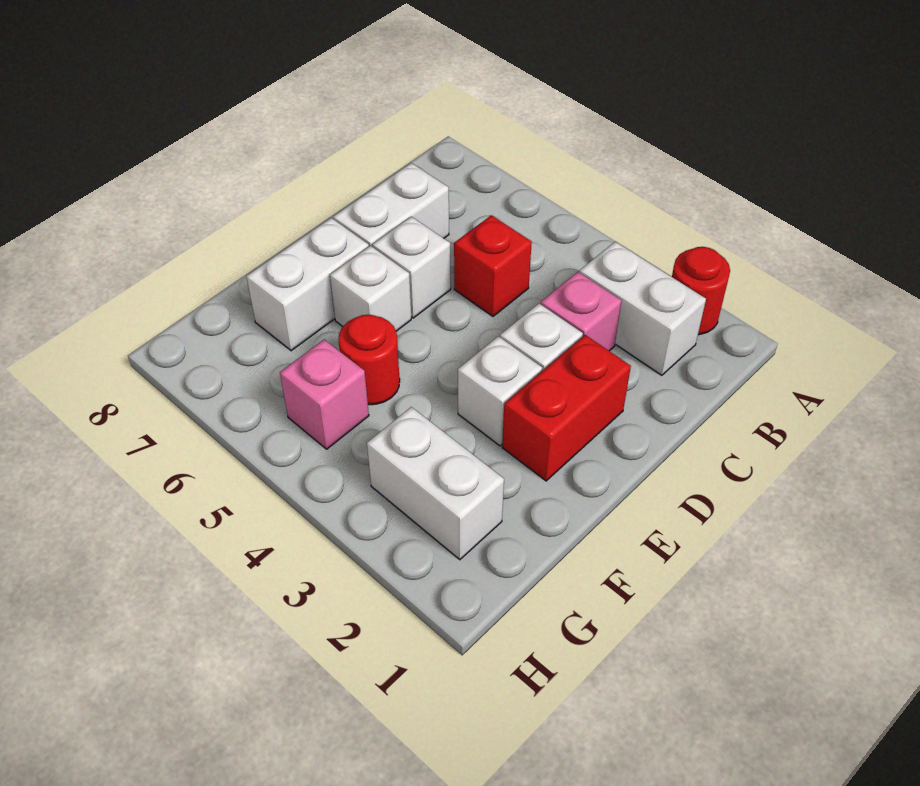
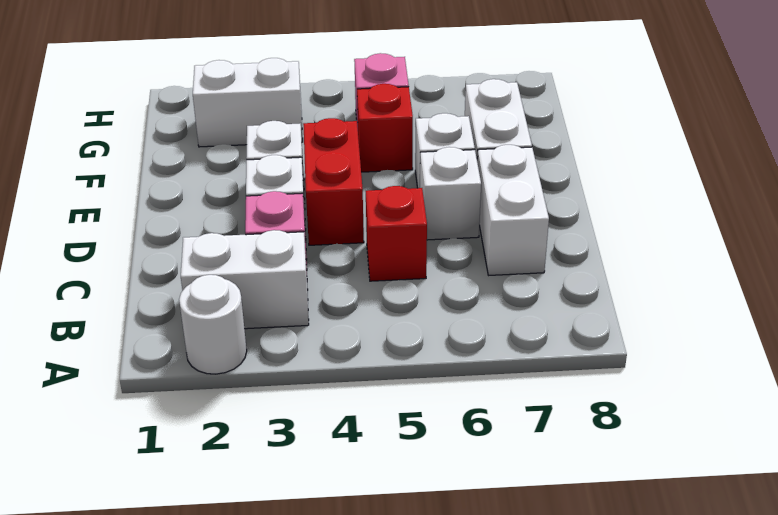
red round brick A2 level 1 -> white round brick A2 level 1
red brick D2:E2 level 1 -> red brick D4:E4 level 1
red round brick F5 level 1 -> red brick F5 level 1

